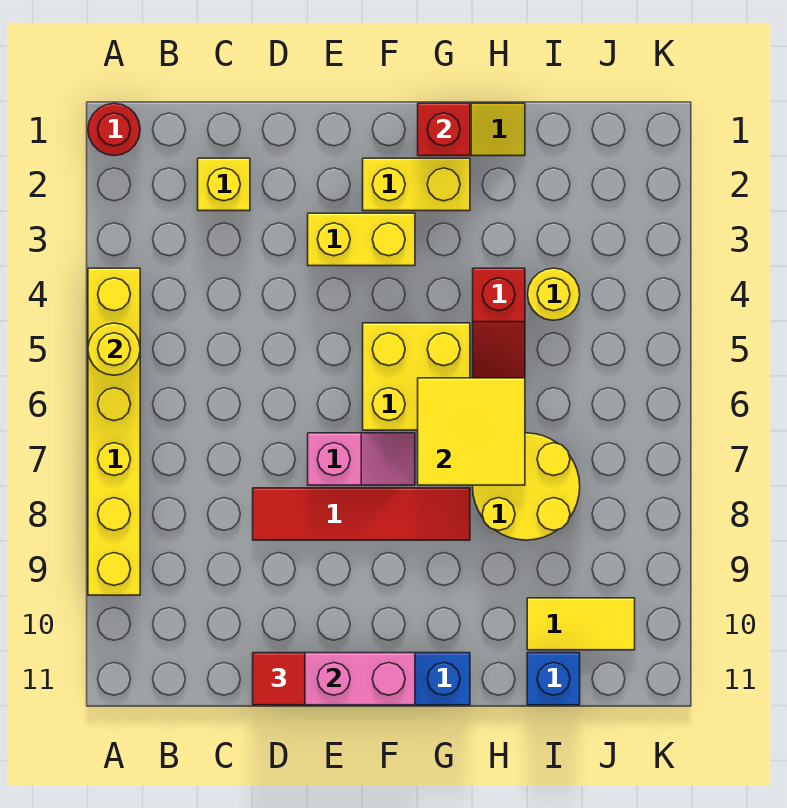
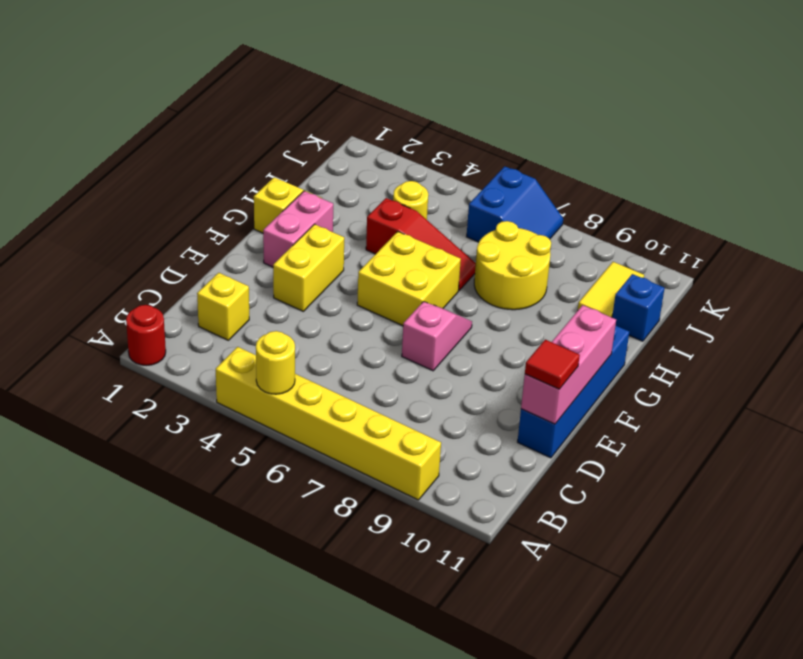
red tile D8:G8 level 1 -> none
yellow brick F2:G2 level 1 -> pink brick F2:G2 level 1
red brick G1 level 2 -> none
yellow tile G6:H7 level 2 -> none
none -> blue slope J6:K7 level 1 top 6

